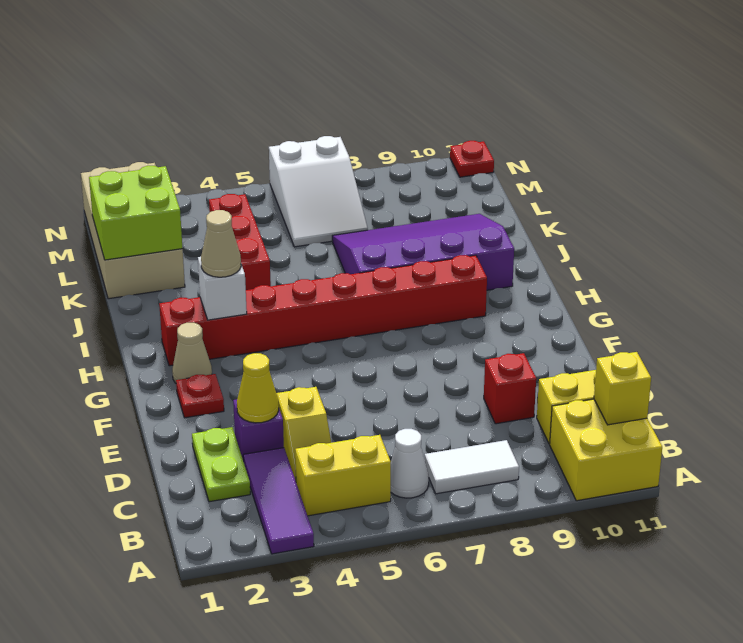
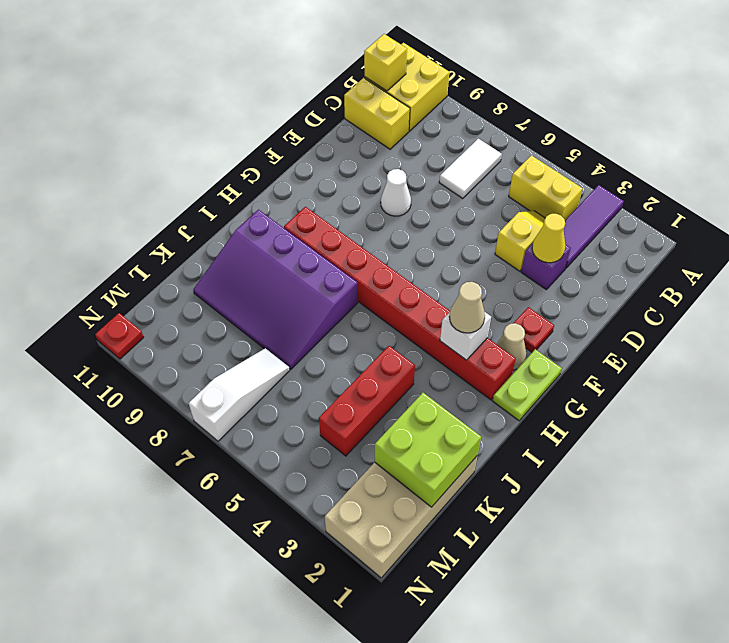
white cone B6 level 1 -> white cone E8 level 1
white tile B7:B8 level 1 -> white tile B7:C7 level 1
lime plate C2:D2 level 1 -> lime plate G1:H1 level 1
red brick D9 level 1 -> none
white slope L6:N7 level 1 top N -> white slope L7:N7 level 1 top N

